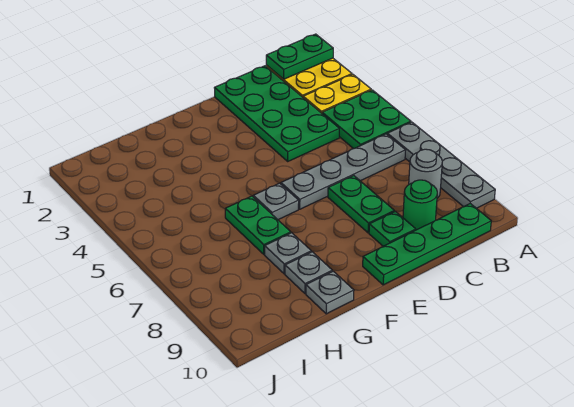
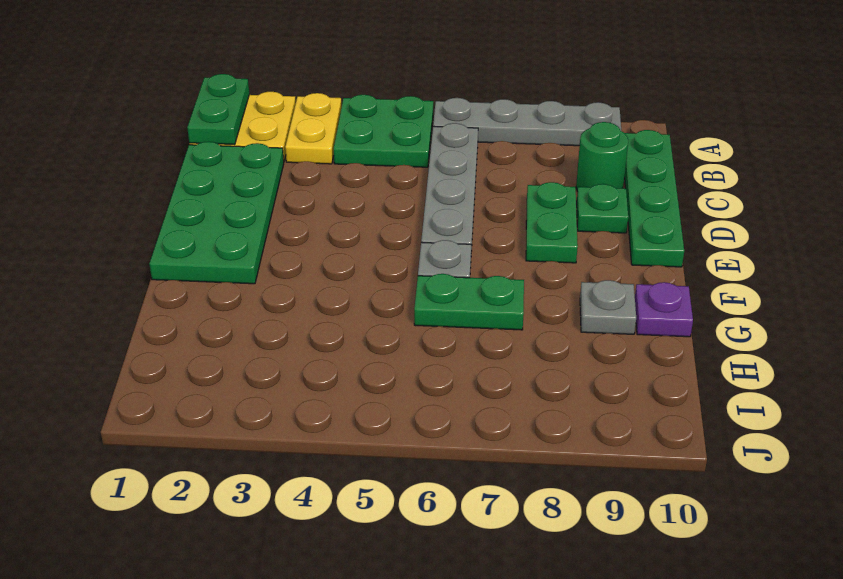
grey round brick B8 level 1 -> none
green plate C1:D4 level 1 -> green plate C1:F2 level 1
green plate D7:D8 level 1 -> green plate D8:E8 level 1
grey plate G8 level 1 -> none
grey plate G10 level 1 -> purple plate G10 level 1

